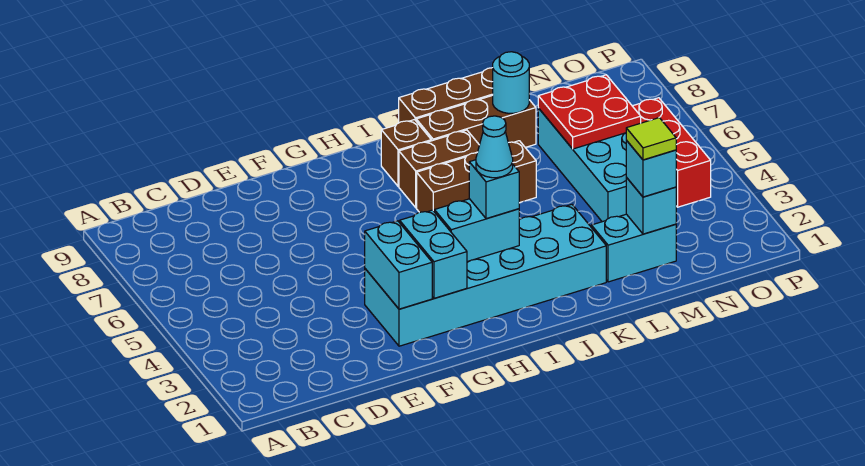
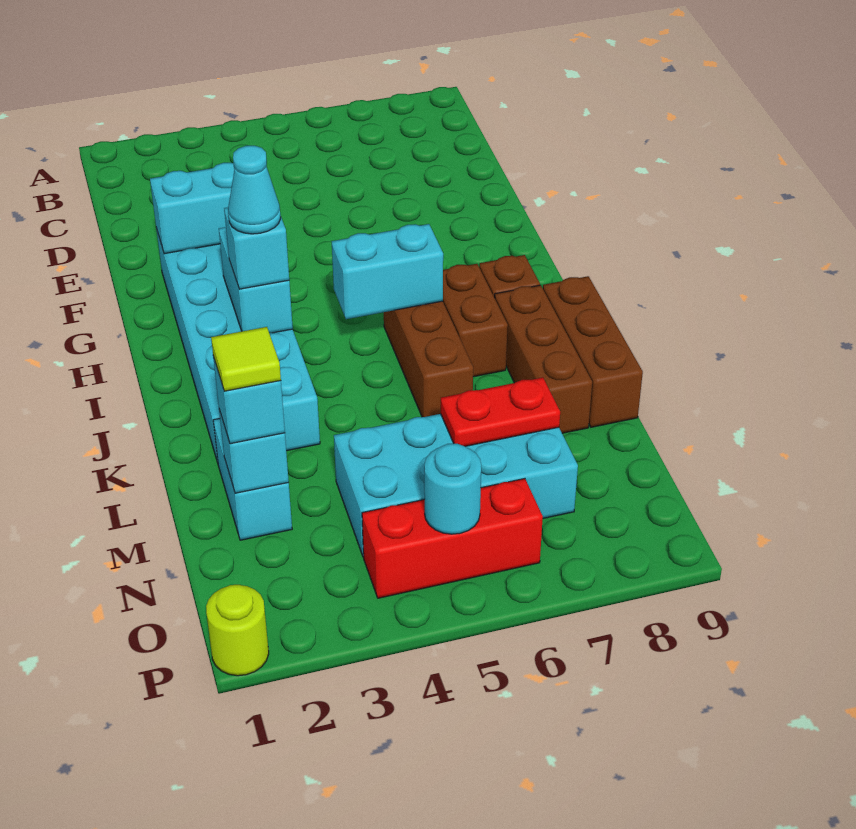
cyan brick G2:G3 level 2 -> cyan brick I5:I6 level 2
cyan round brick L8 level 2 -> cyan round brick O5 level 2
red plate M6:N7 level 2 -> red plate M6:M7 level 2
none -> lime round brick P1 level 1

